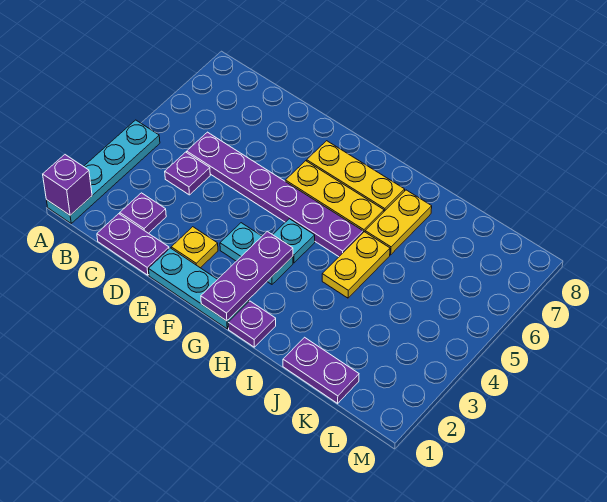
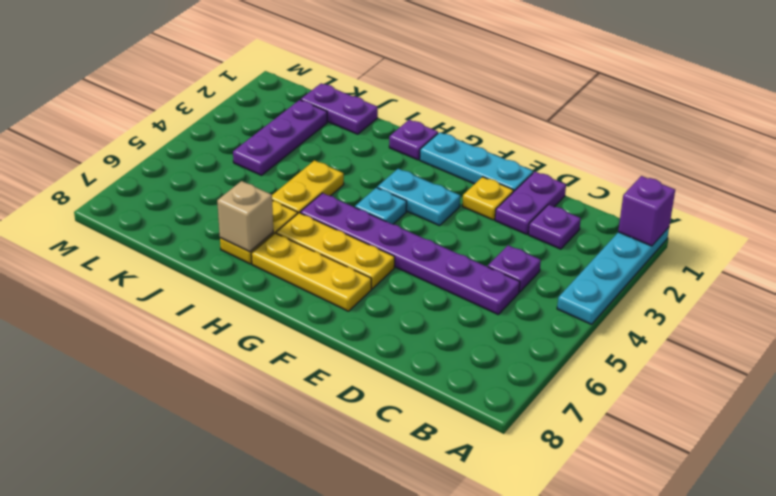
purple plate C1:D1 level 1 -> purple plate D1:D2 level 1
purple plate G1:G3 level 2 -> purple plate K2:K4 level 1
none -> tan brick I7 level 2

